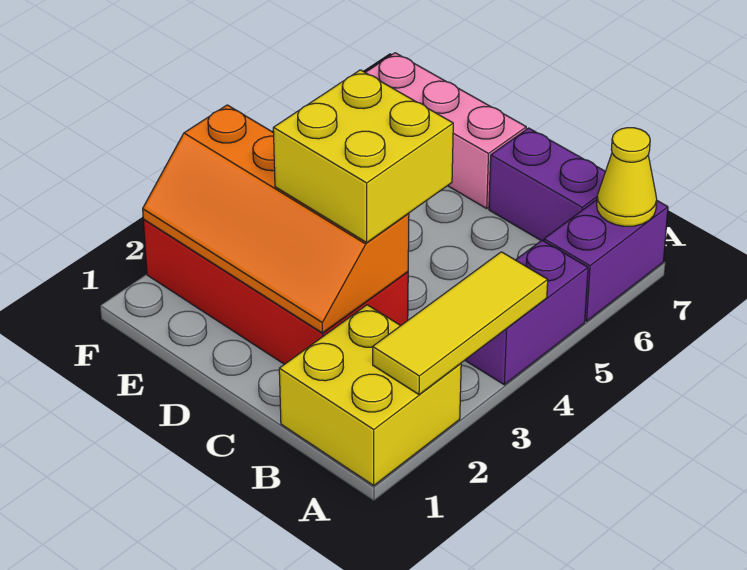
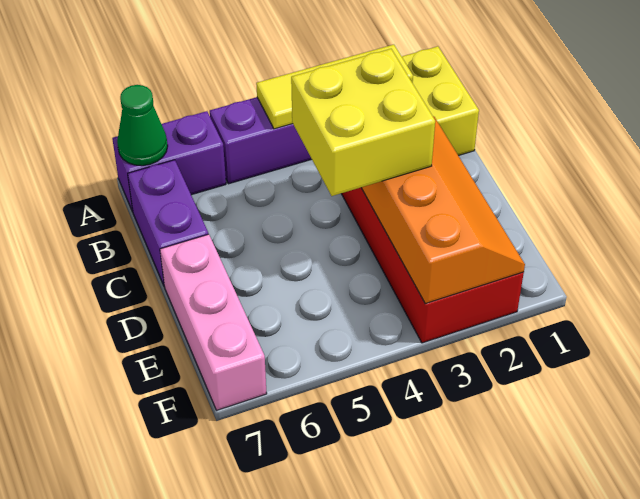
yellow cone A7 level 2 -> green cone A7 level 2

